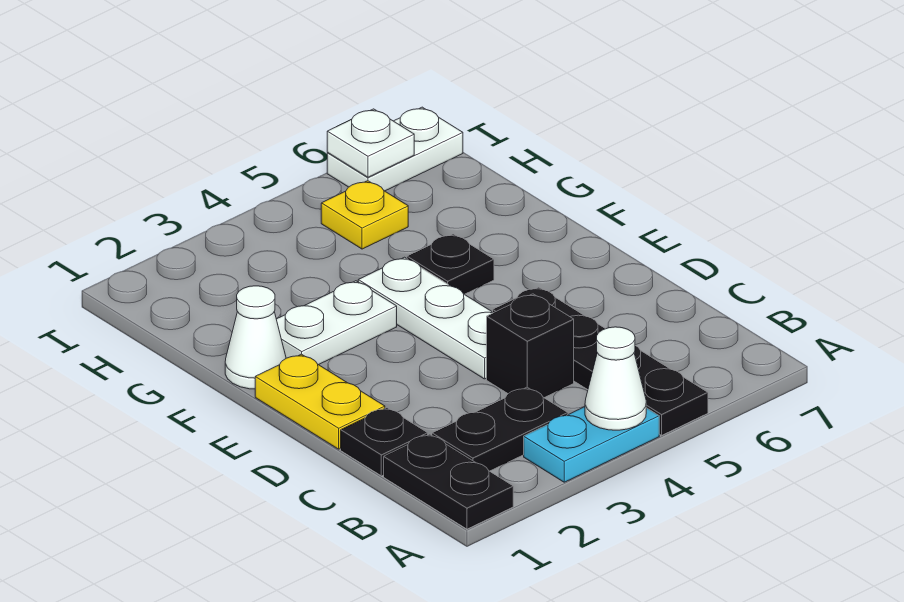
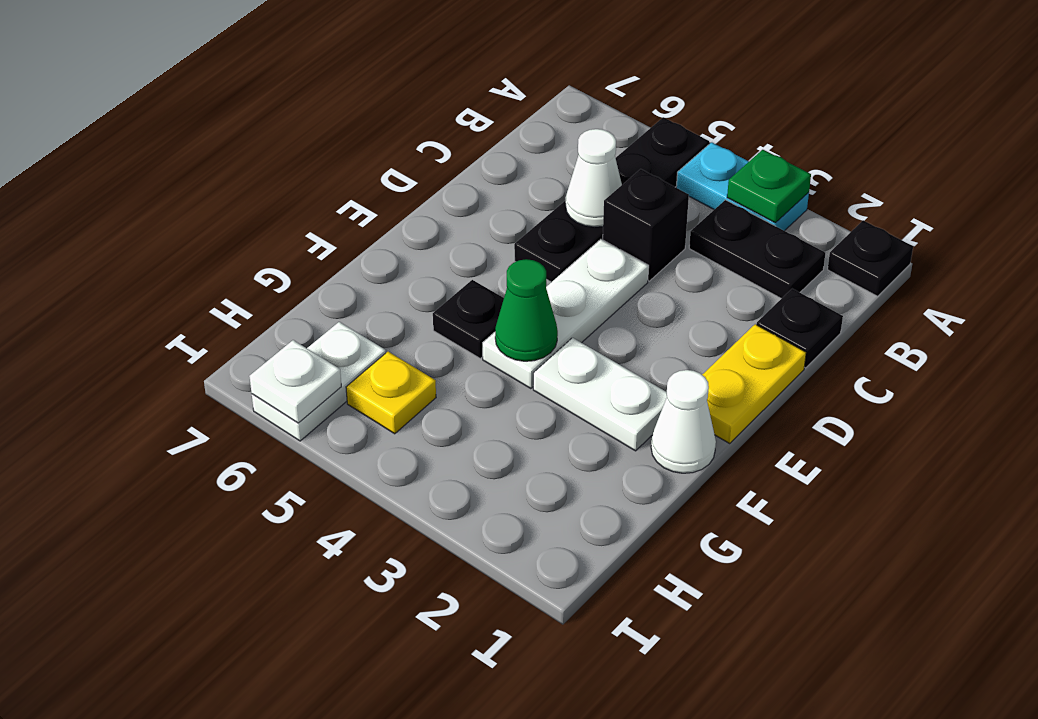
black plate A1:B1 level 1 -> black plate A1 level 1
none -> green plate A3 level 2
white cone A4 level 2 -> white cone C5 level 2
none -> green cone F4 level 2
white plate I6:I7 level 1 -> white plate H6:I6 level 1

